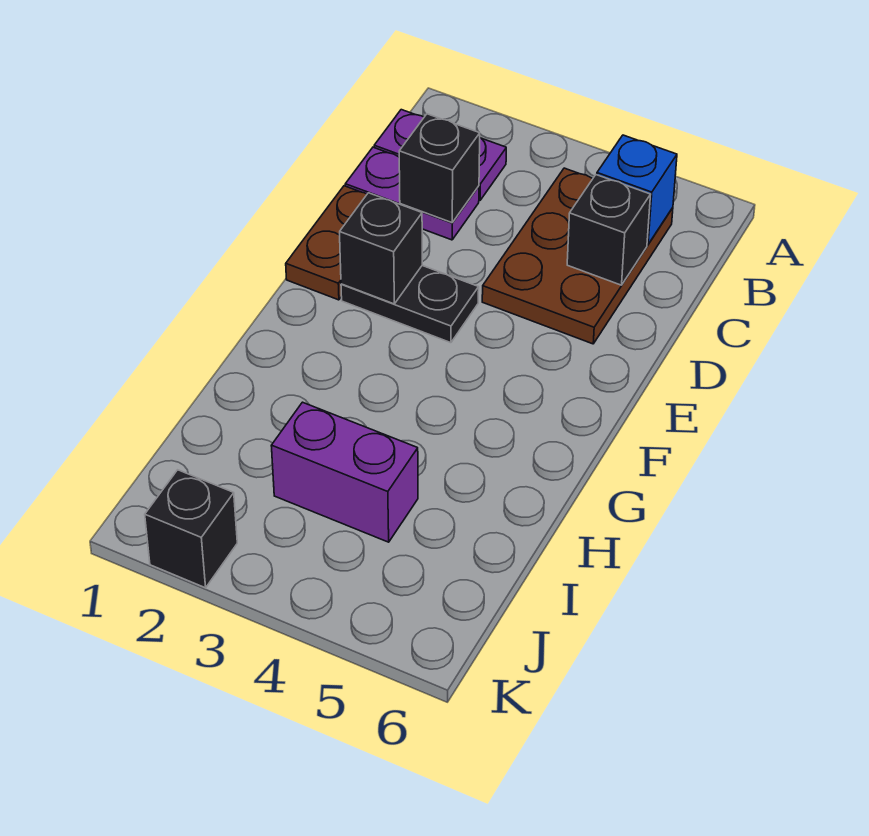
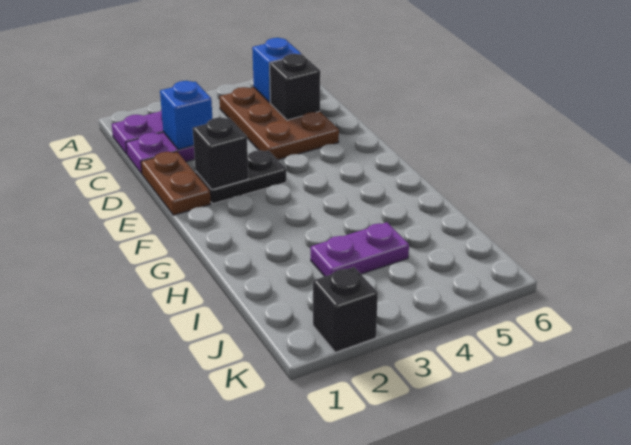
black brick C2 level 2 -> blue brick C2 level 2
purple brick I3:I4 level 1 -> purple plate I3:I4 level 1

